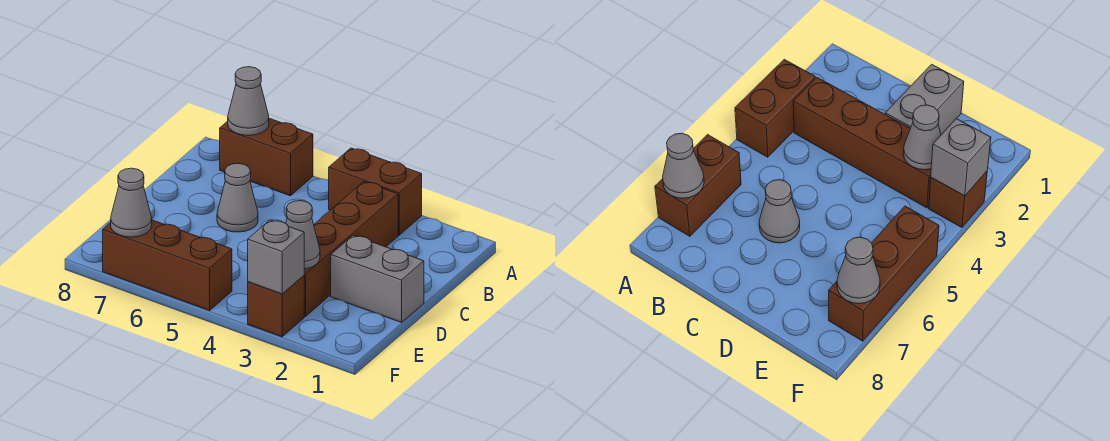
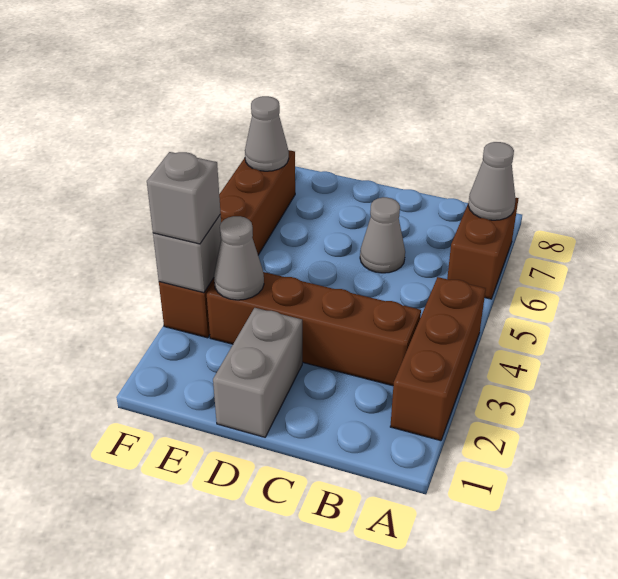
brown brick A3:A4 level 1 -> brown brick A2:A4 level 1
none -> grey brick F3 level 3

